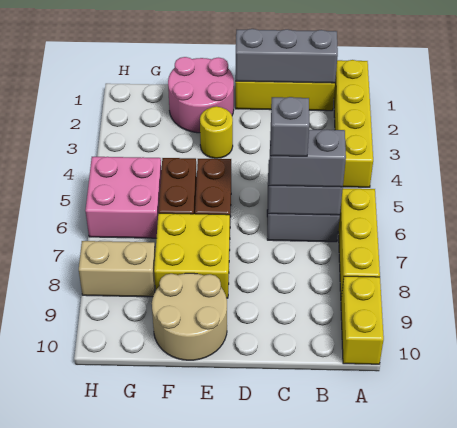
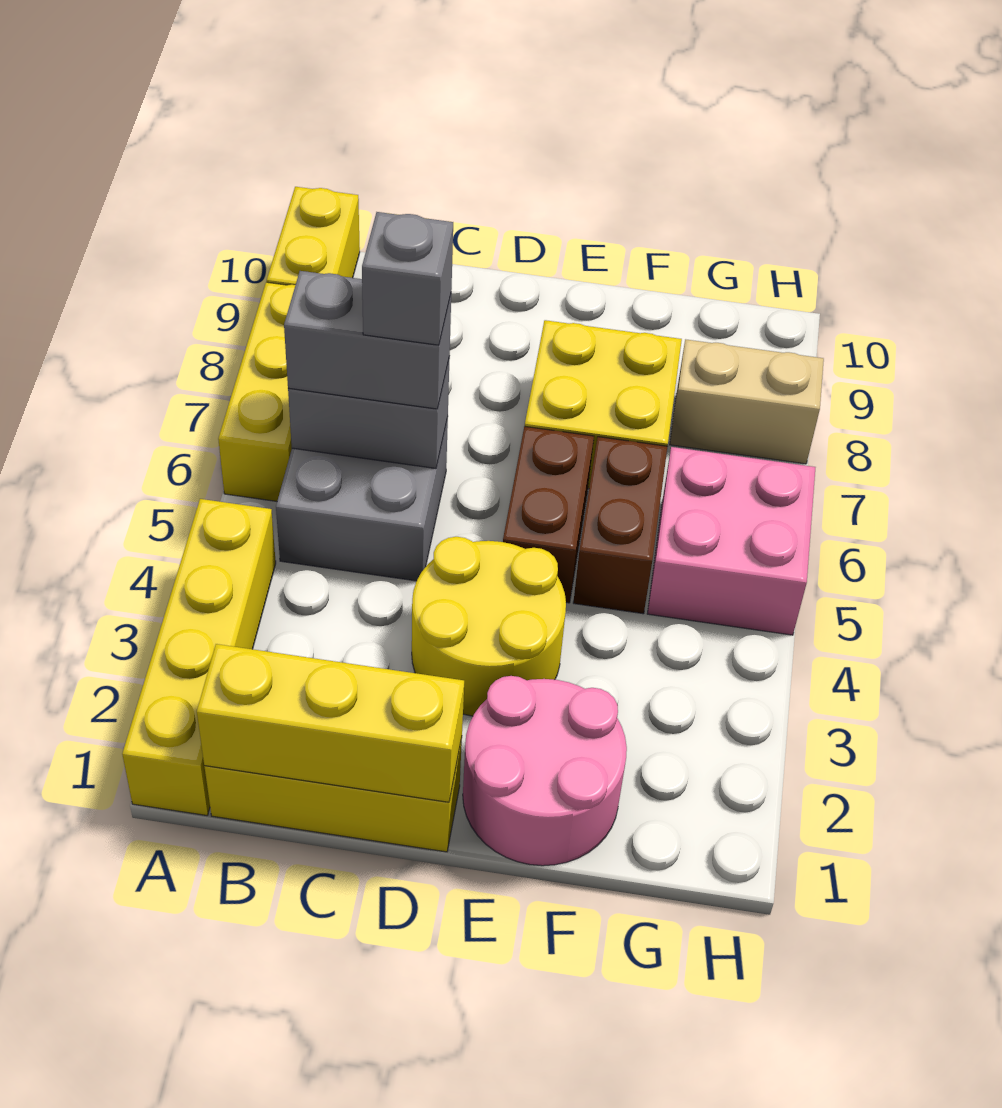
grey brick B1:D1 level 2 -> yellow brick B1:D1 level 2
yellow round brick E3 level 1 -> yellow round brick D3:E4 level 1
tan round brick E9:F10 level 1 -> none

